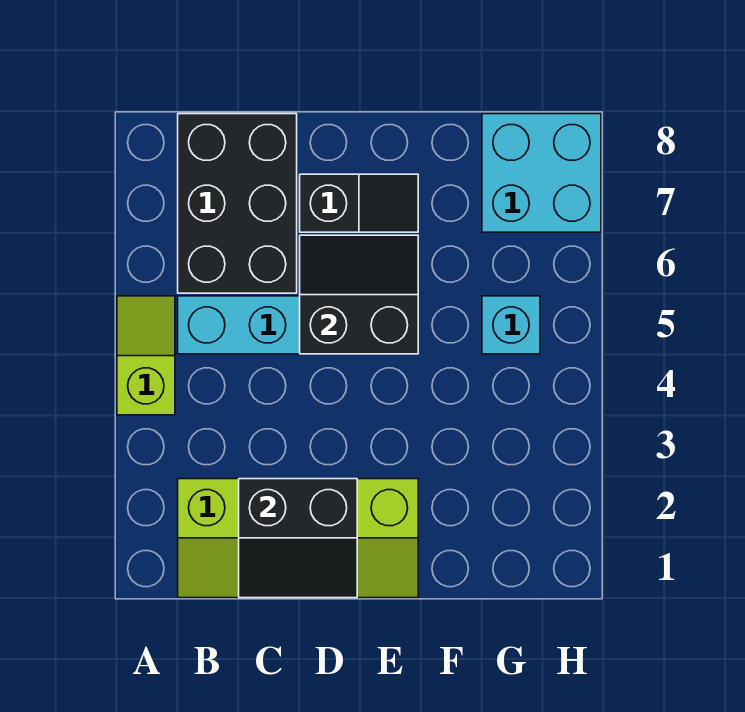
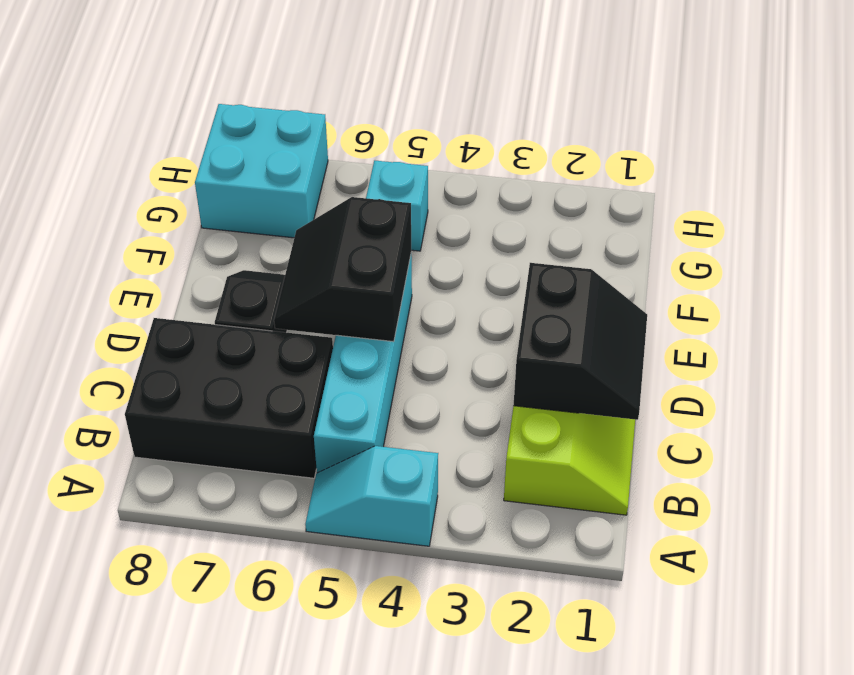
lime slope A4:A5 level 1 top 4 -> cyan slope A4:A5 level 1 top 4

